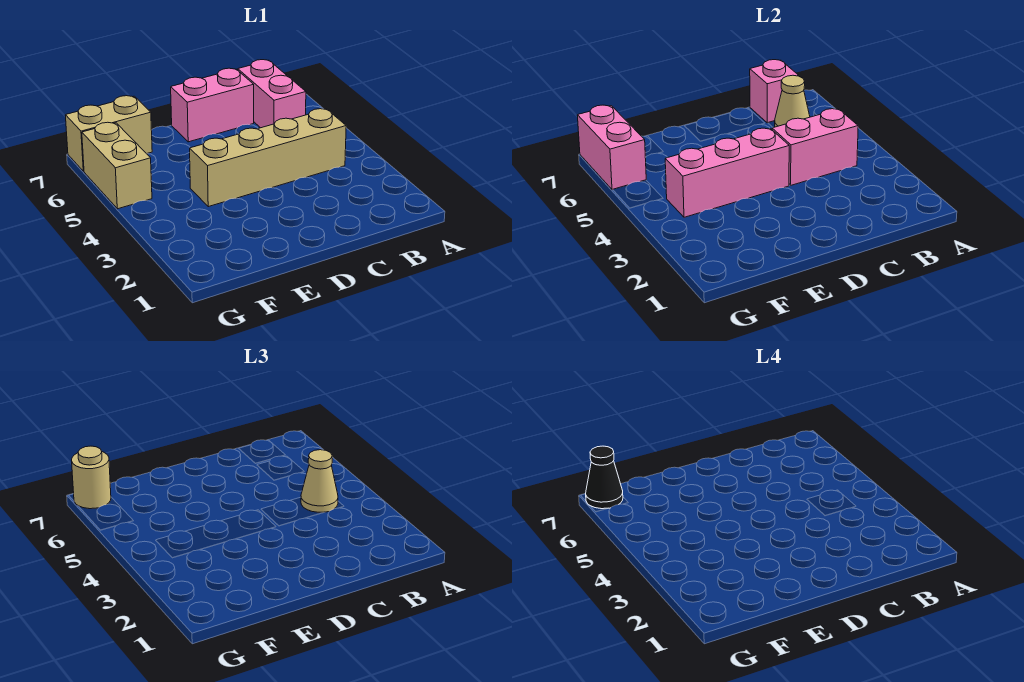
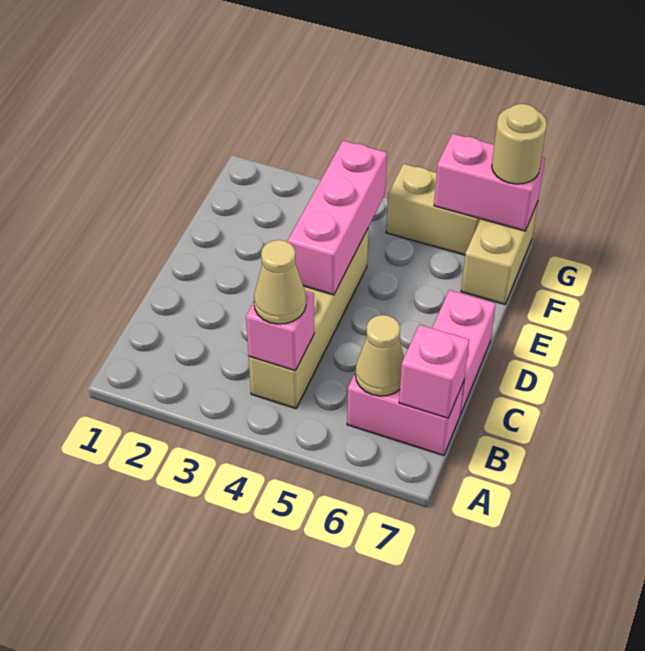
pink brick B4:C4 level 2 -> pink brick B4 level 2
black cone G7 level 4 -> none

